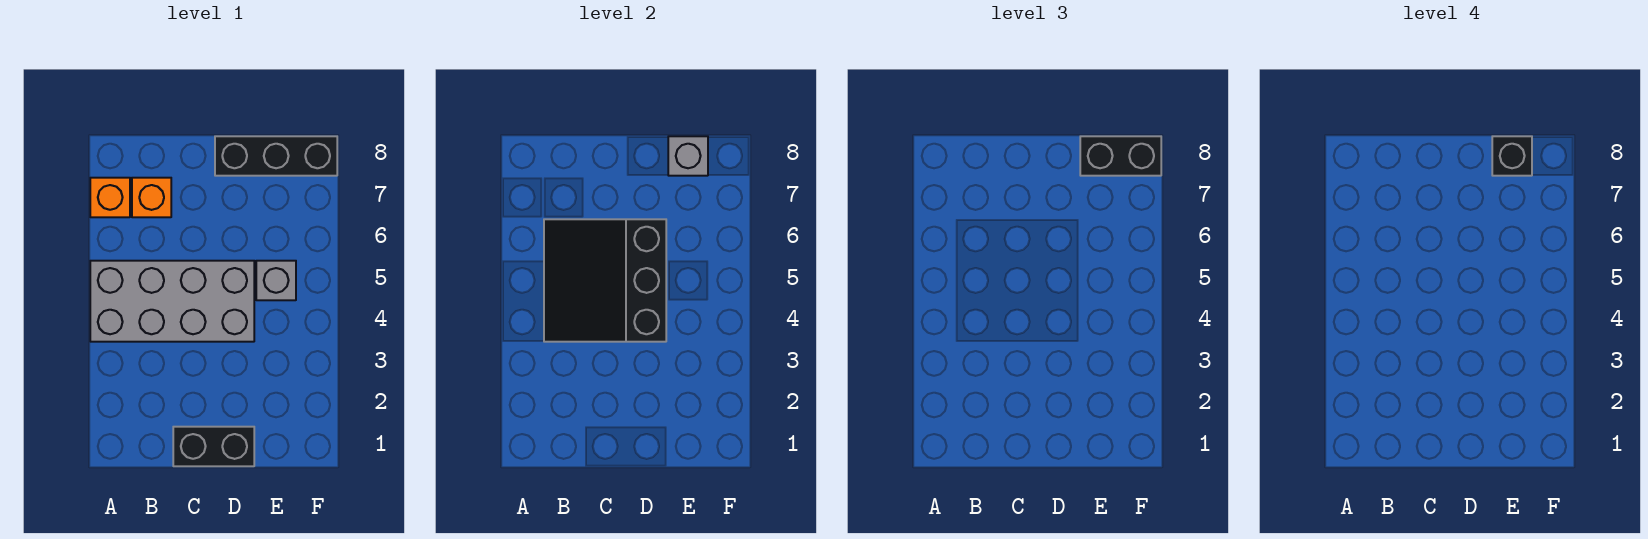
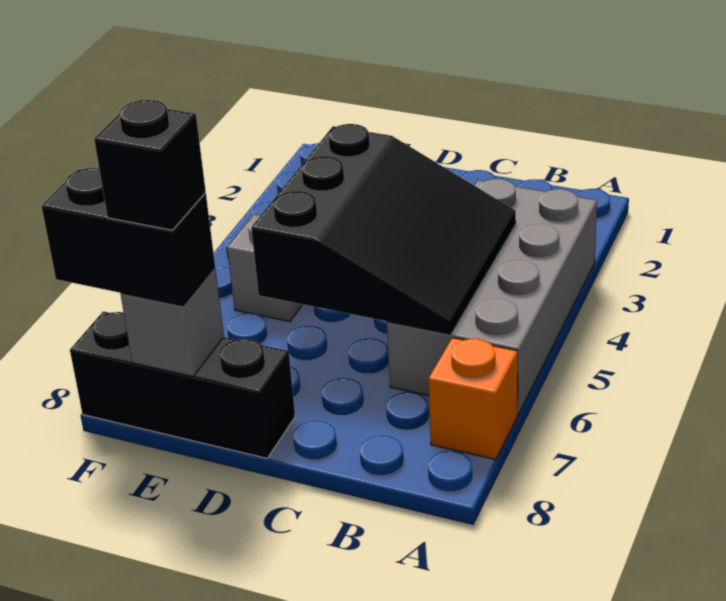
grey brick A4:D5 level 1 -> grey brick A3:B6 level 1
orange brick B7 level 1 -> none
black brick C1:D1 level 1 -> none

